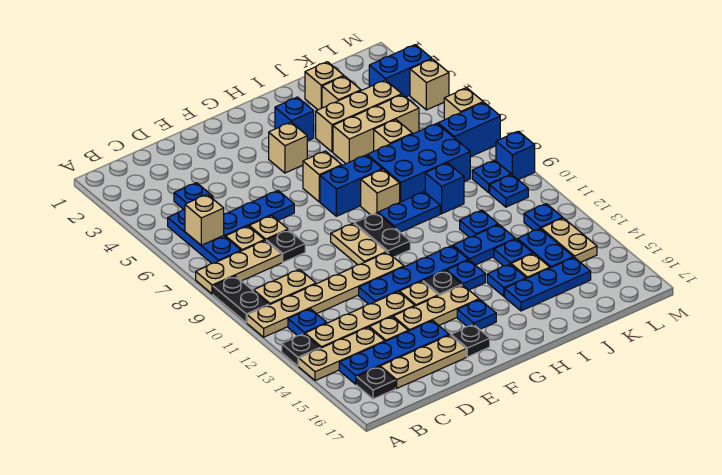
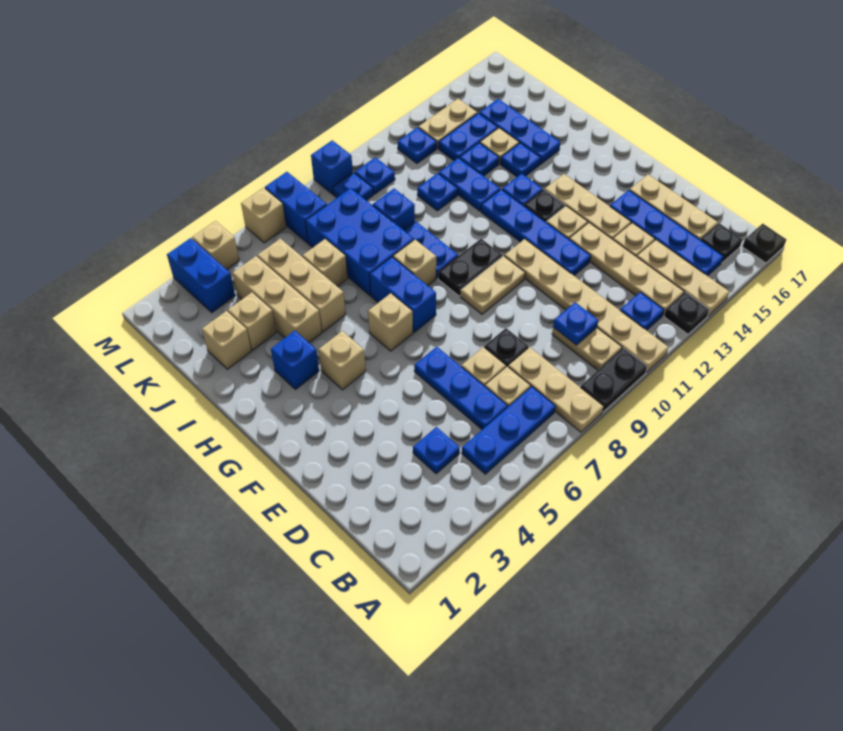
tan brick B6 level 2 -> none
black plate F16 level 1 -> black plate A17 level 1
blue plate G15 level 1 -> blue plate C10 level 2

